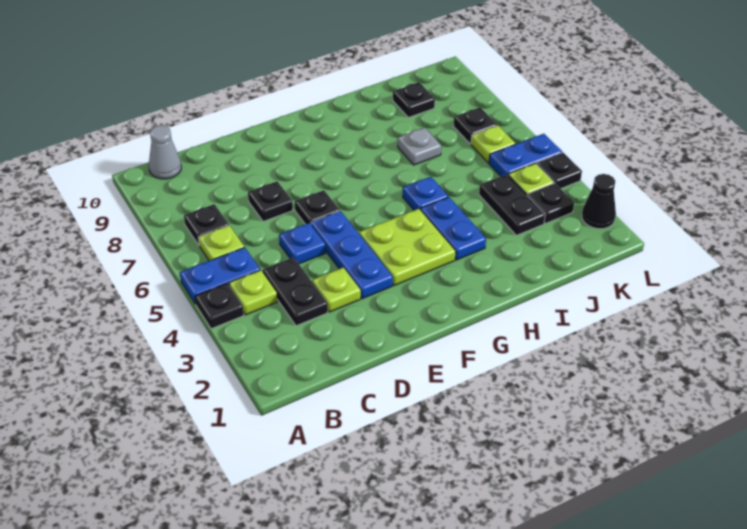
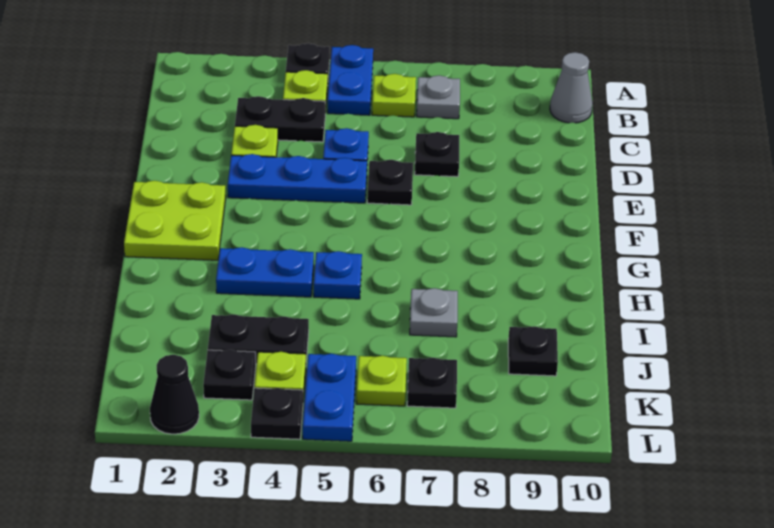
black plate B7 level 1 -> grey plate B7 level 1
lime plate F3:G4 level 1 -> lime plate F1:G2 level 1

